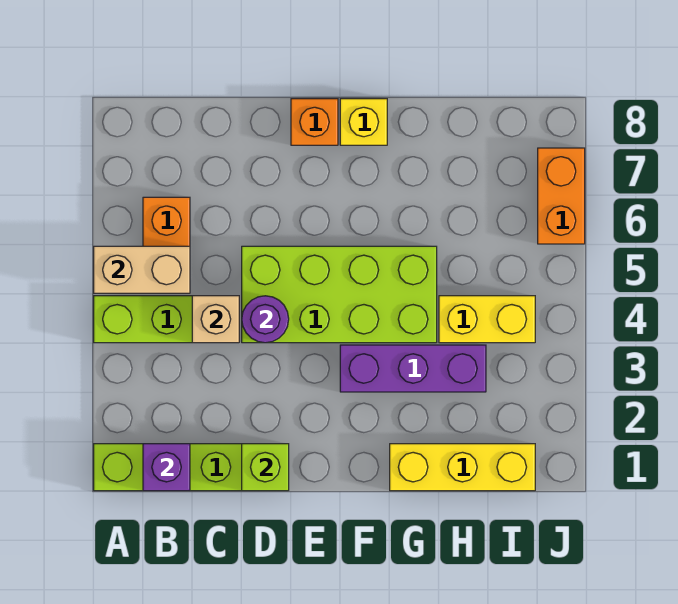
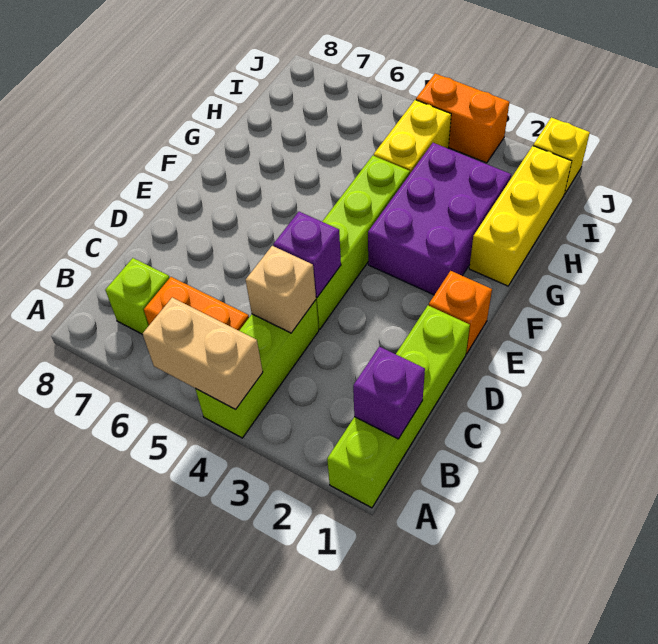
tan brick A5:B5 level 2 -> tan brick A4:A5 level 2
lime brick D1 level 2 -> lime brick B7 level 1
lime brick D4:G5 level 1 -> lime brick D4:G4 level 1
purple round brick D4 level 2 -> purple brick D4 level 2
orange brick E8 level 1 -> orange brick E1 level 1
purple brick F3:H3 level 1 -> purple brick F2:H3 level 1
yellow brick F8 level 1 -> yellow brick J1 level 1
orange brick J6:J7 level 1 -> orange brick J3:J4 level 1

